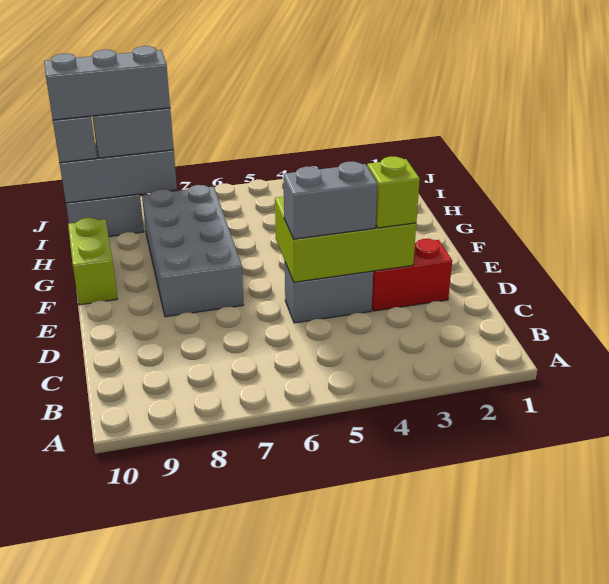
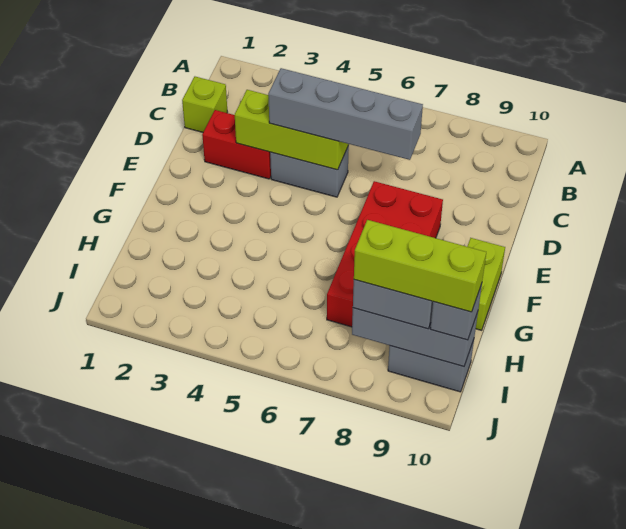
lime brick D3:E5 level 2 -> lime brick D3:D5 level 2
lime brick D3 level 3 -> lime brick C1 level 1
grey brick D4:D5 level 3 -> grey brick D4:D7 level 3
grey brick E7:H8 level 1 -> red brick E7:H8 level 1
grey brick I8:I10 level 4 -> lime brick I8:I10 level 4

